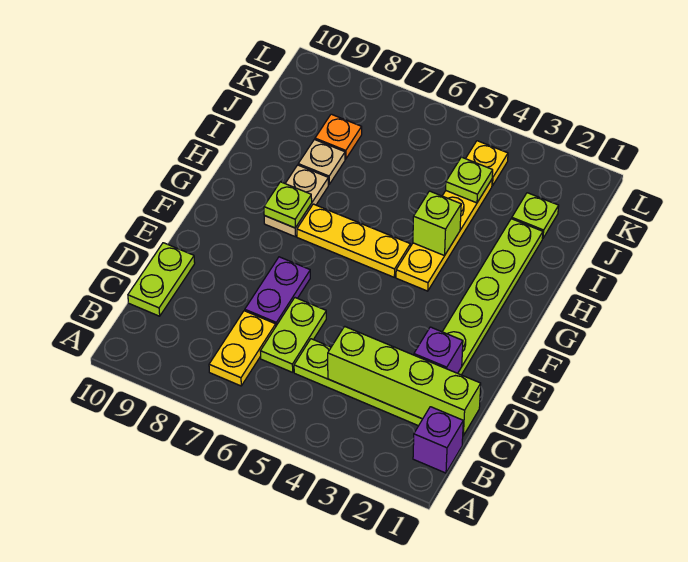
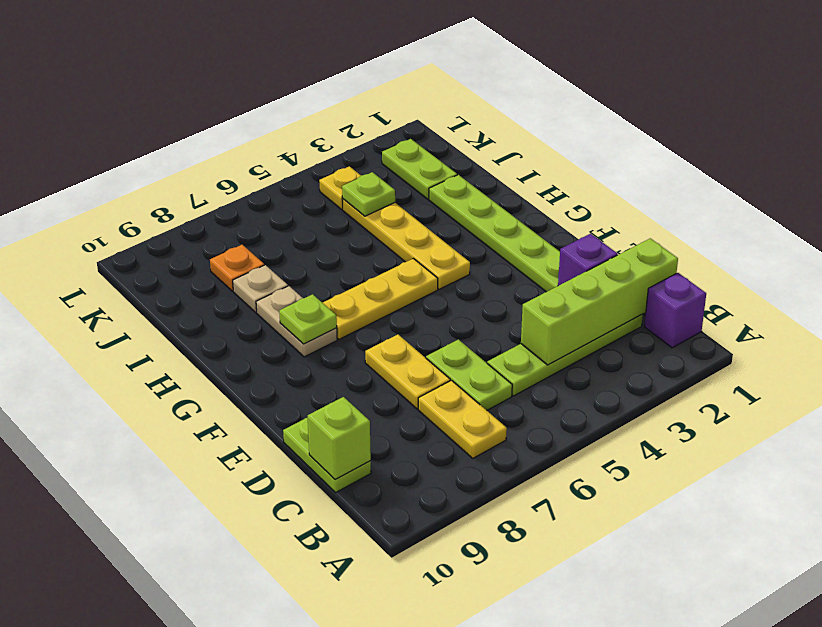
purple plate D7:E7 level 1 -> yellow plate D7:E7 level 1
lime brick H4 level 2 -> lime brick C10 level 2
lime plate J2 level 1 -> lime plate J2:K2 level 1

